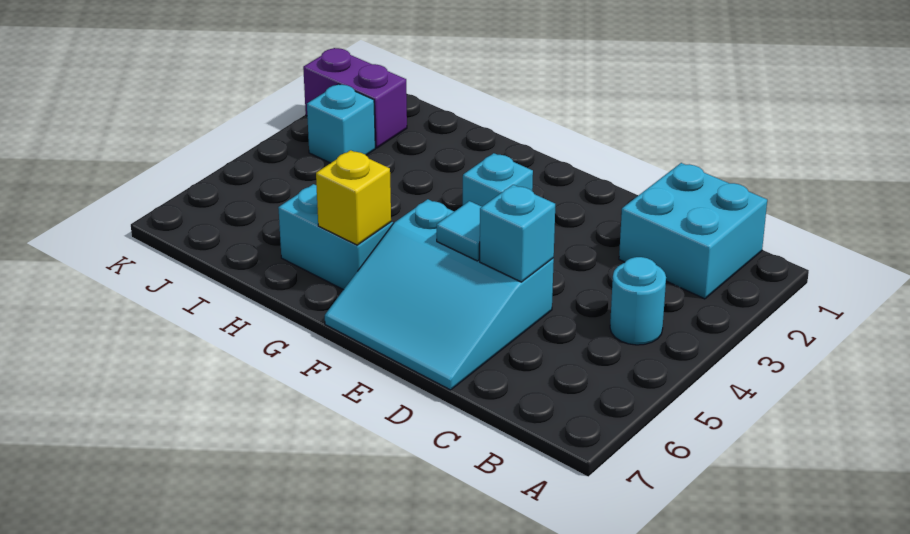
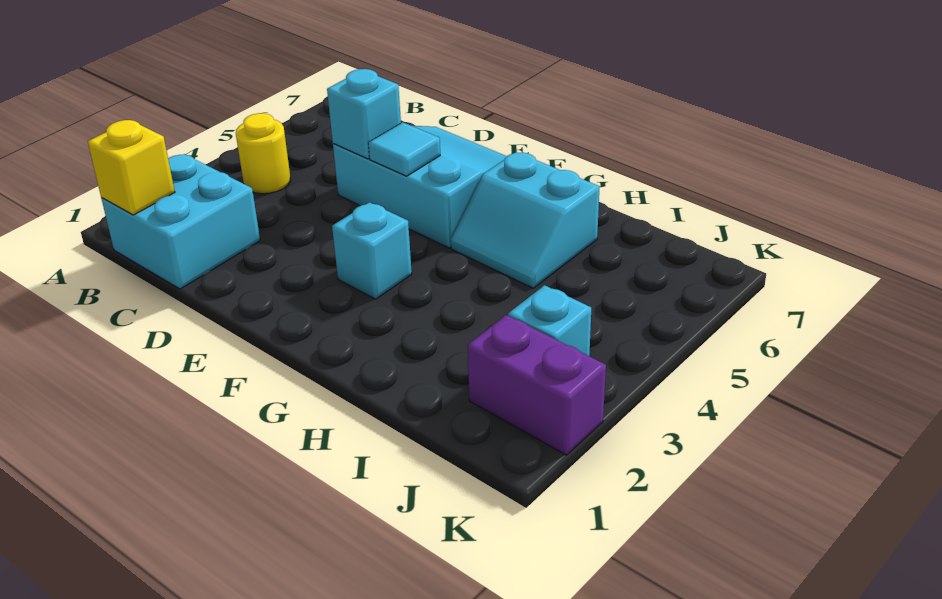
cyan round brick B4 level 1 -> yellow round brick B4 level 1
yellow brick G6 level 2 -> yellow brick B1 level 2

